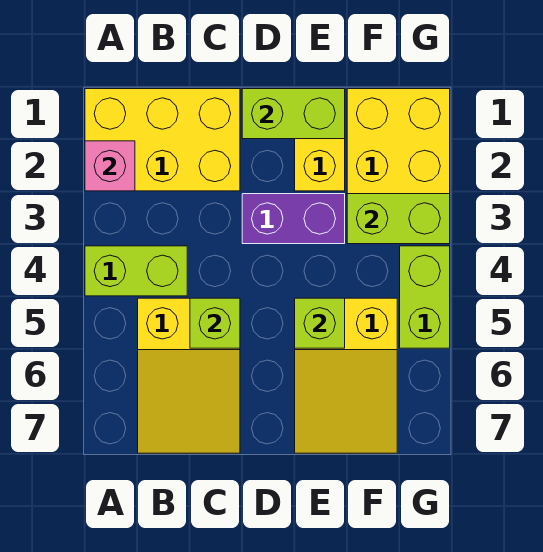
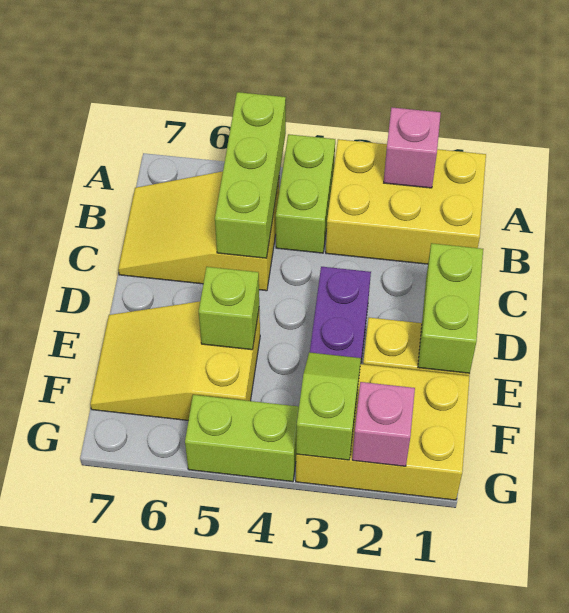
yellow brick A1:C2 level 1 -> yellow brick A1:B3 level 1
lime brick C5 level 2 -> lime brick A5:C5 level 2
lime brick F3:G3 level 2 -> lime slope F3:G3 level 2 top G
none -> pink brick G2 level 2

